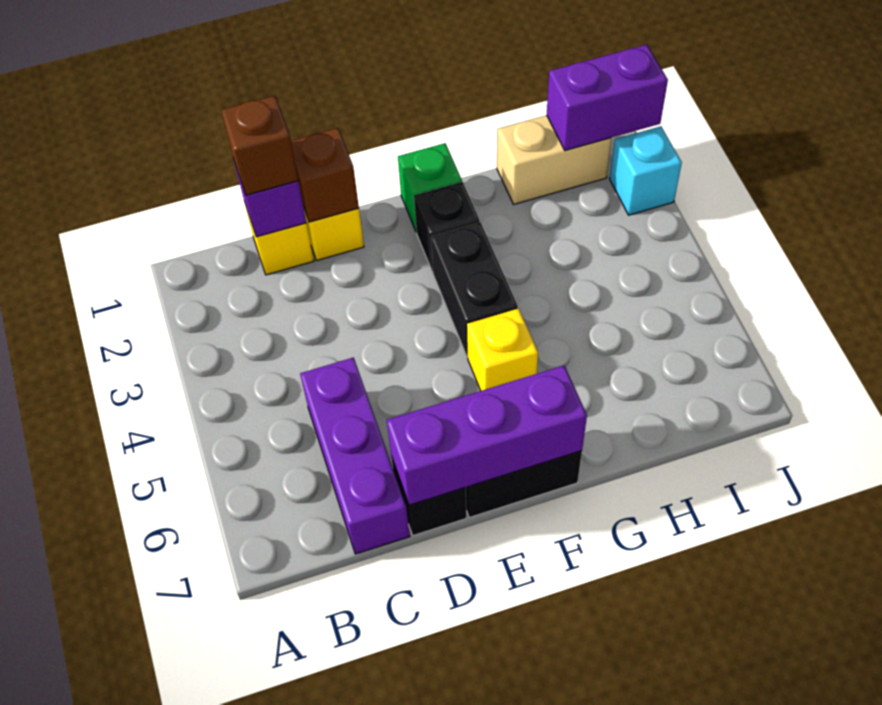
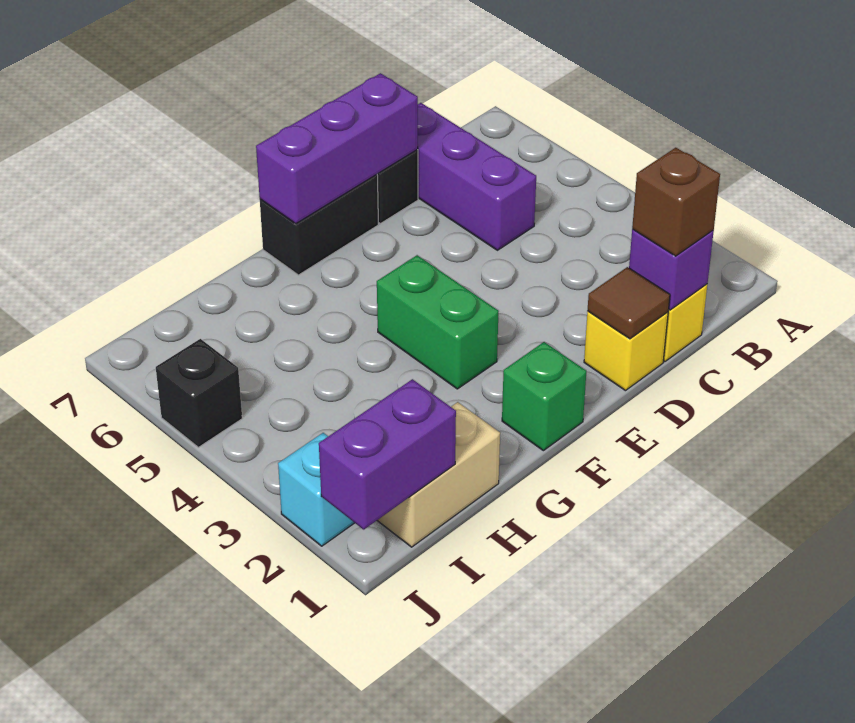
brown brick D1 level 2 -> brown tile D1 level 2
black brick F2 level 1 -> black brick J5 level 1
black brick F3:F4 level 1 -> green brick F3:F4 level 1
yellow brick F5 level 1 -> none

